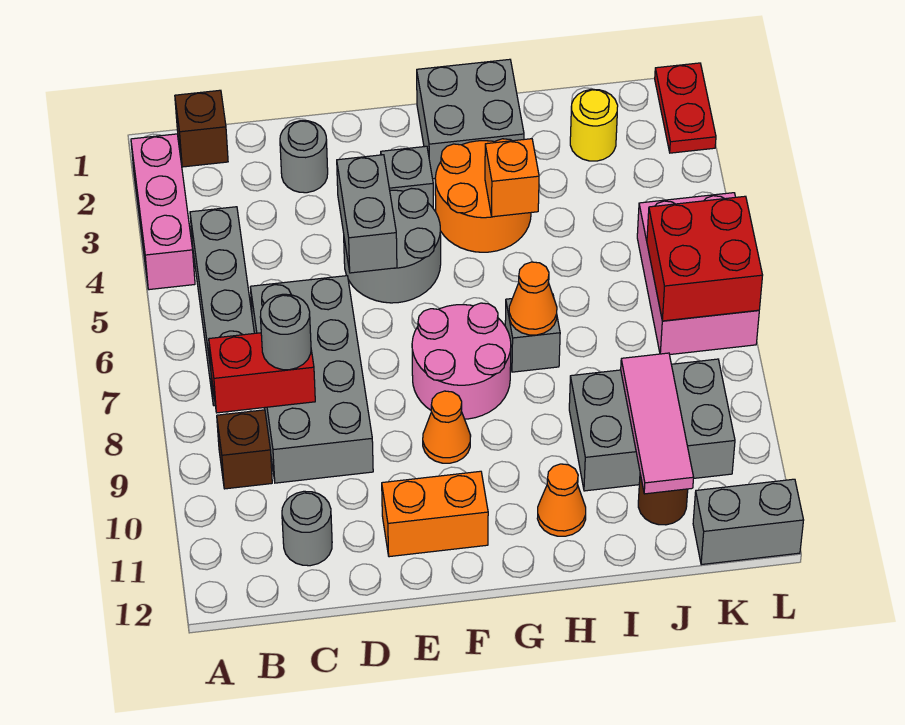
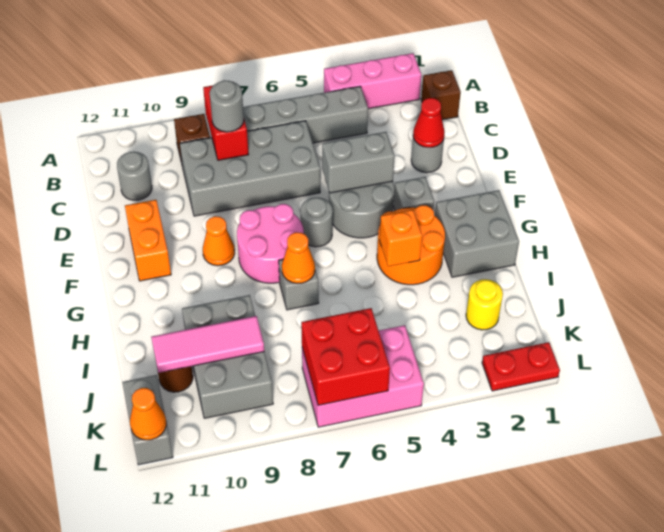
none -> red cone D2 level 2
none -> grey round brick F6 level 1
orange cone H11 level 1 -> orange cone L12 level 2

